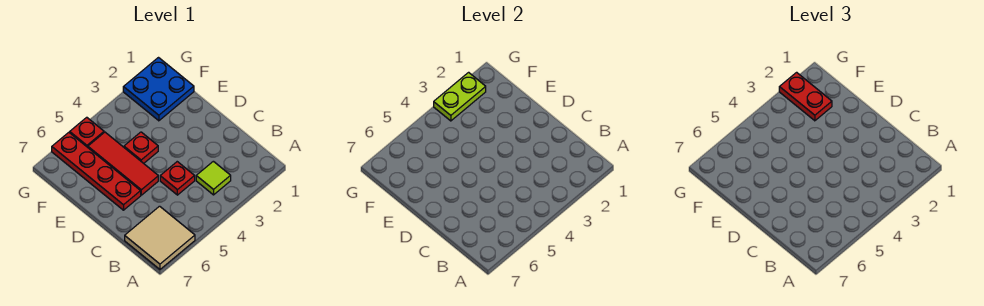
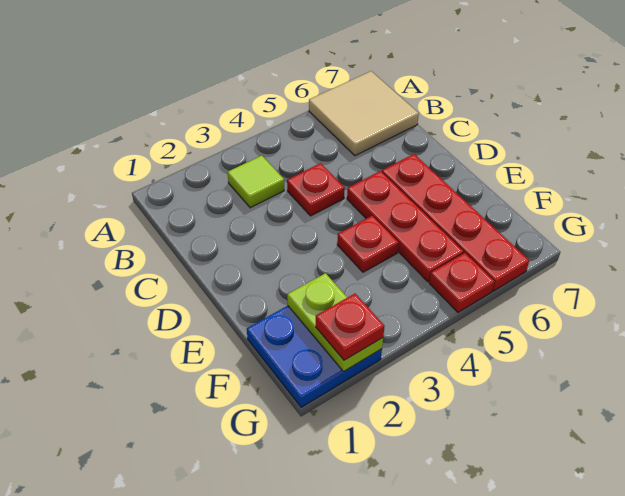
red tile D5:F5 level 1 -> red plate D5:F5 level 1
red plate F2:G2 level 3 -> red plate G2 level 3
lime plate G2:G3 level 2 -> lime plate F2:G2 level 2

